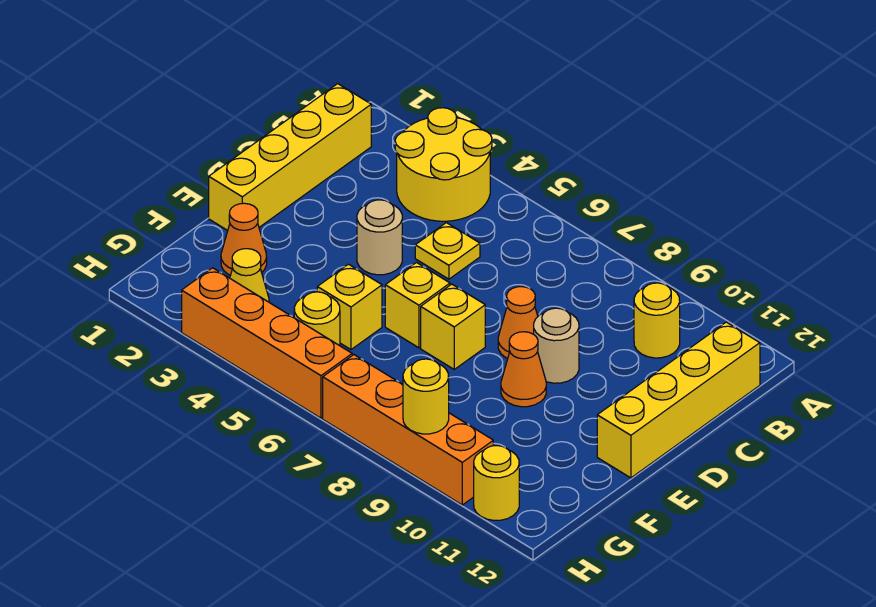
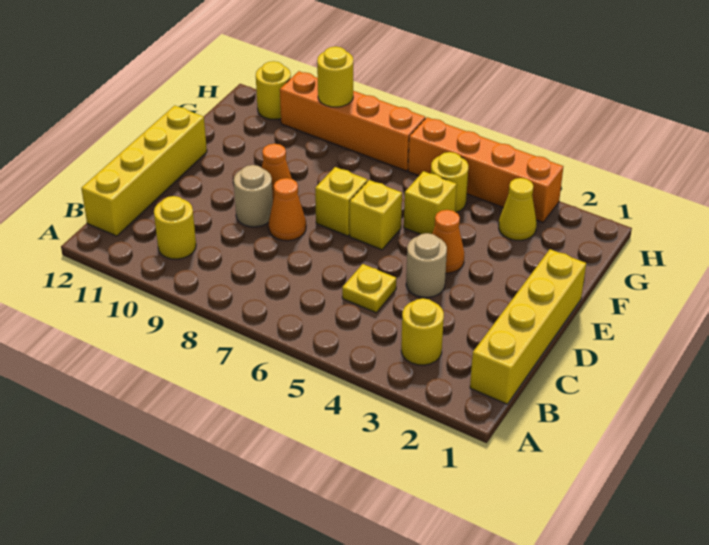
yellow round brick A3:B4 level 1 -> yellow round brick B3 level 1
orange cone F2 level 1 -> orange cone E4 level 1

